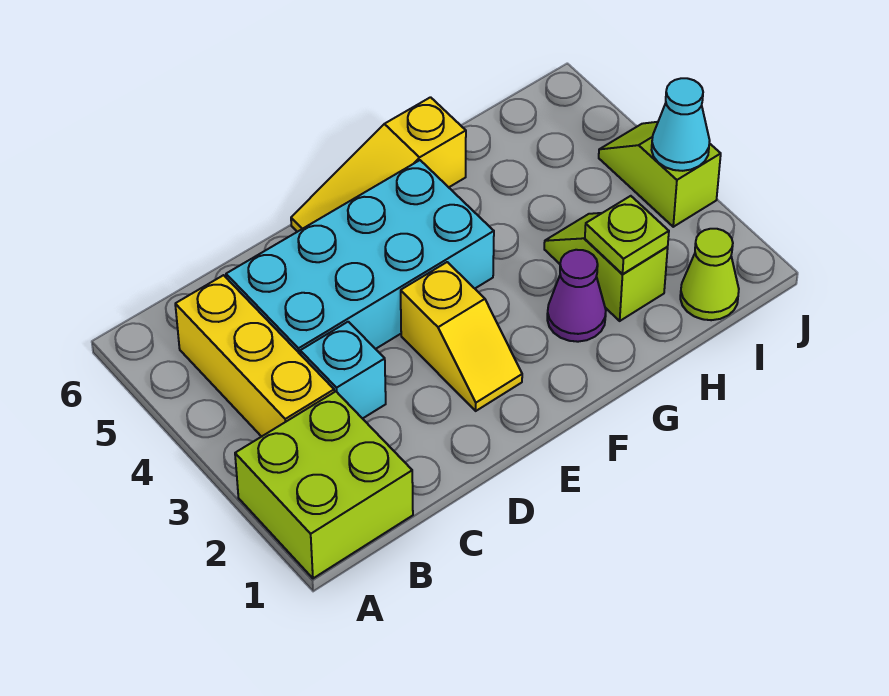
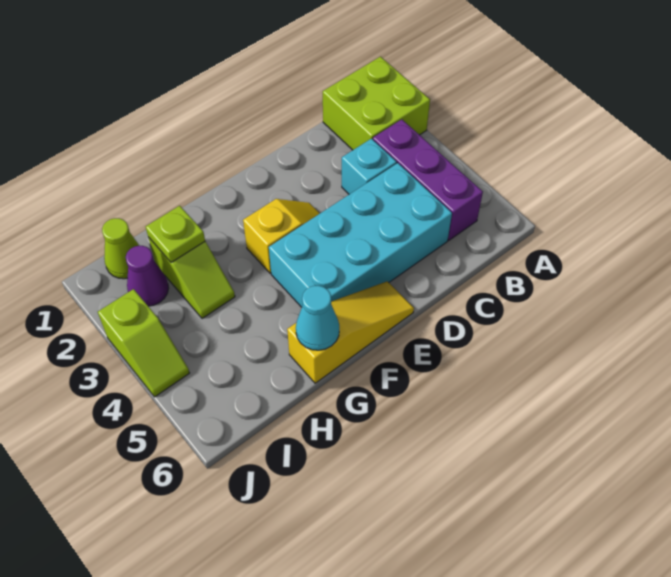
yellow brick B3:B5 level 1 -> purple brick B3:B5 level 1
yellow slope E2:E3 level 1 top 3 -> yellow slope E3:F3 level 1 top F
purple cone G2 level 1 -> purple cone I2 level 1
cyan cone J3 level 2 -> cyan cone G6 level 2

